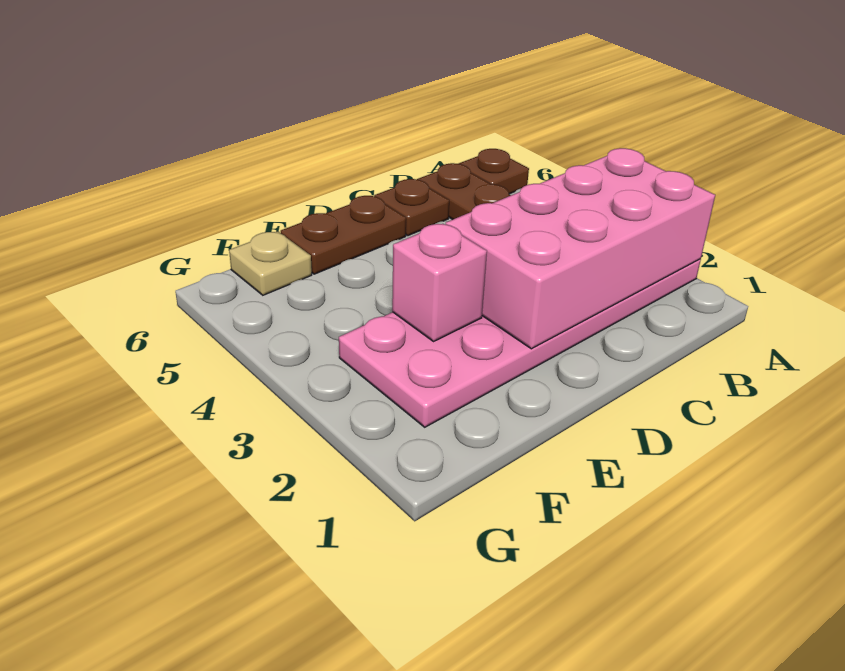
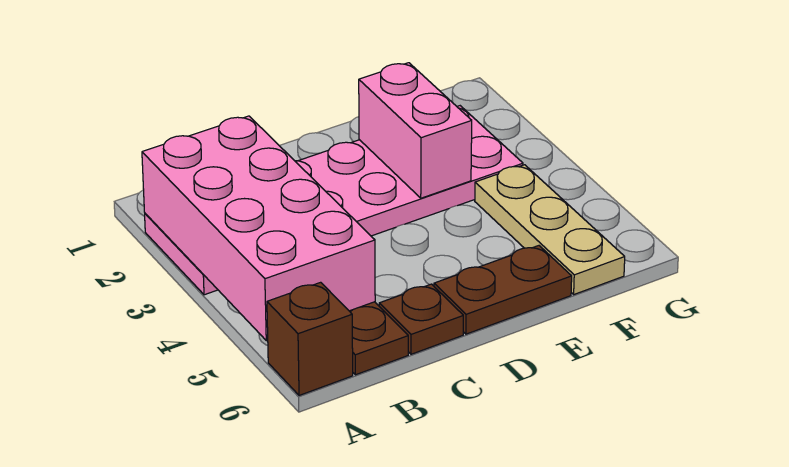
pink brick A2:D3 level 2 -> pink brick A2:B5 level 2
brown plate A6 level 1 -> brown brick A6 level 1
pink brick E3 level 2 -> pink brick E2:E3 level 2
tan plate F6 level 1 -> tan plate F4:F6 level 1

